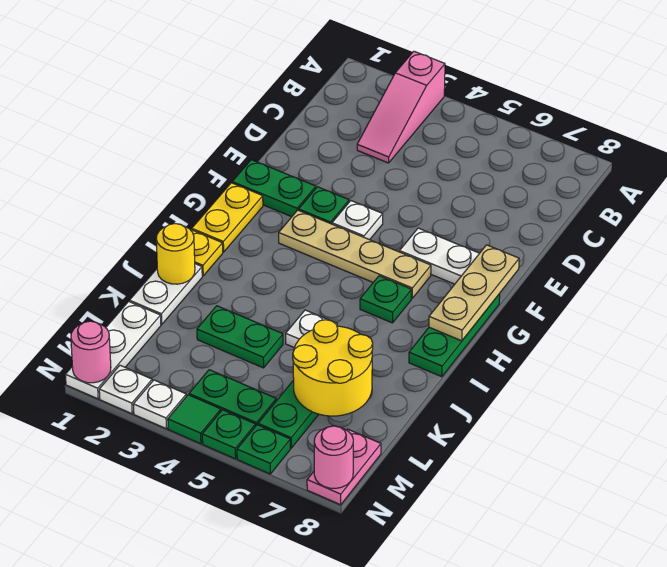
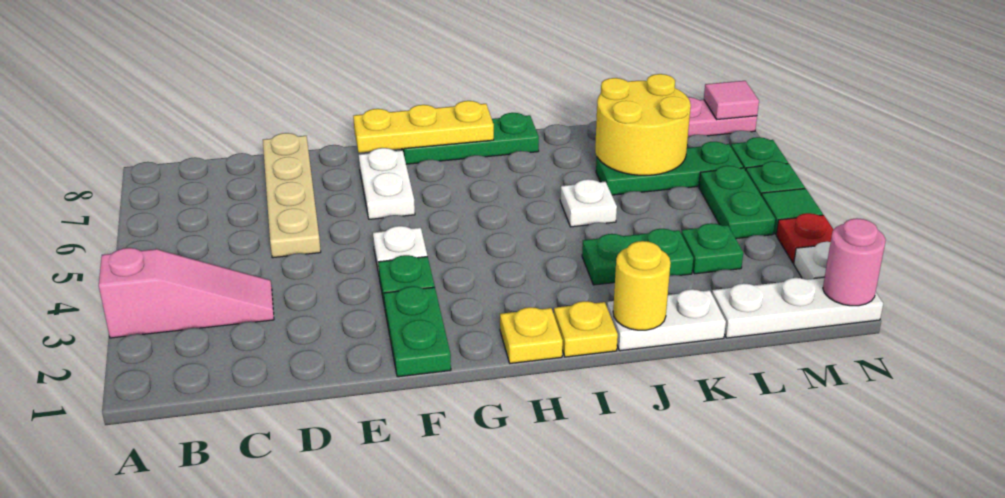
tan plate F8:H8 level 2 -> yellow plate F8:H8 level 2
yellow plate G1:H1 level 1 -> yellow plate H1 level 1
tan plate G3:G6 level 1 -> tan plate D5:D8 level 1
green plate H6 level 1 -> green plate L3 level 1
green plate K3:K4 level 1 -> green plate J3:K3 level 1
white plate N3 level 1 -> red plate N3 level 1
pink round brick N8 level 2 -> pink tile N8 level 2

